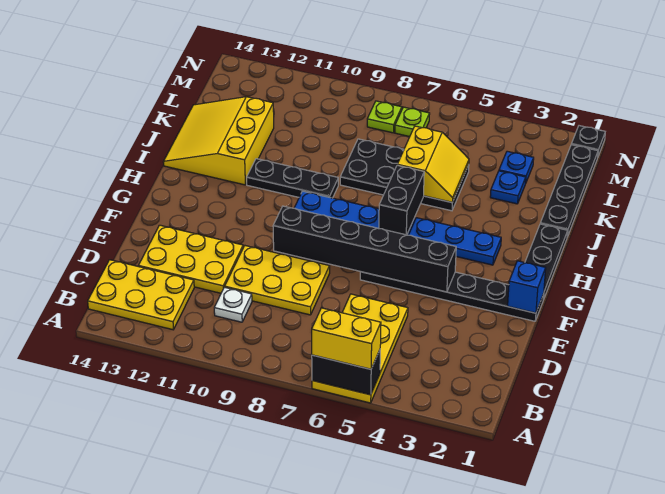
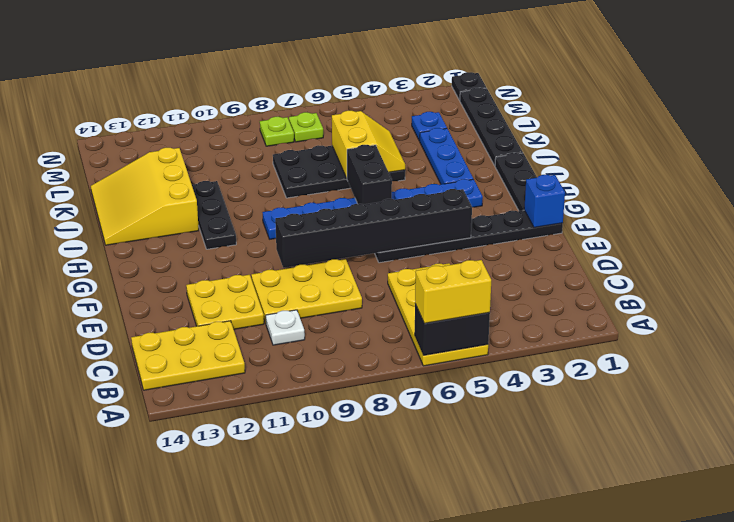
yellow plate D11:E13 level 1 -> yellow plate D11:E12 level 1
black plate I9:I11 level 1 -> black plate H11:J11 level 1
blue plate K3 level 1 -> blue plate I3:K3 level 1

